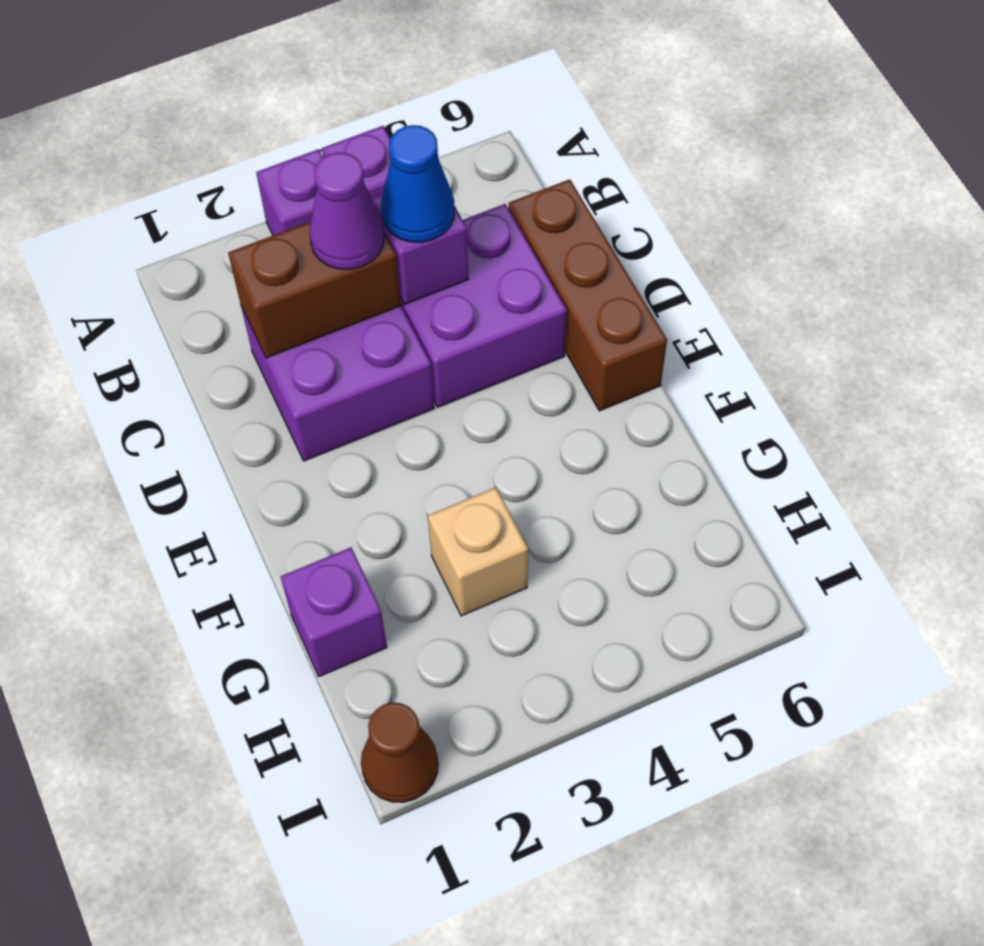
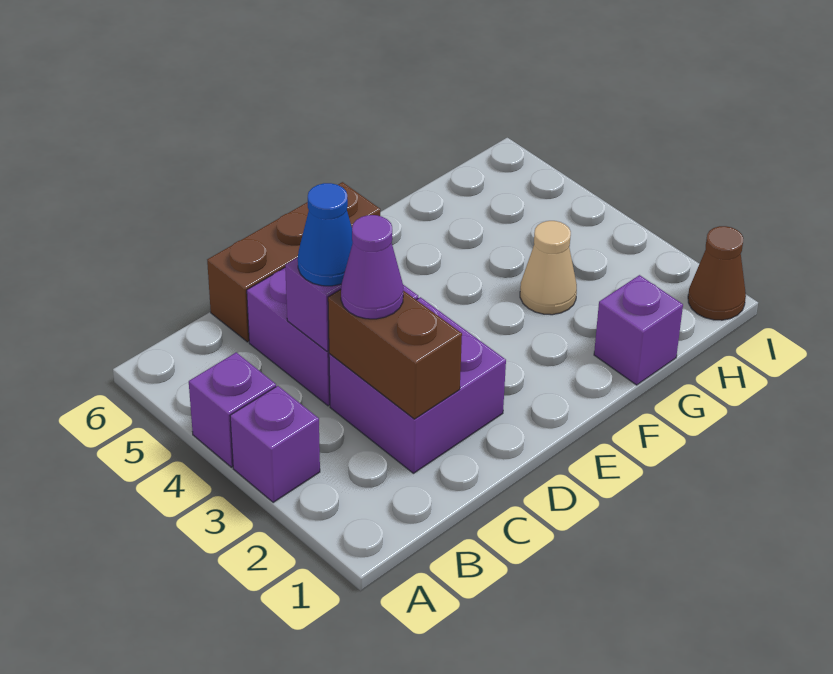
tan brick G3 level 1 -> tan cone G3 level 1

